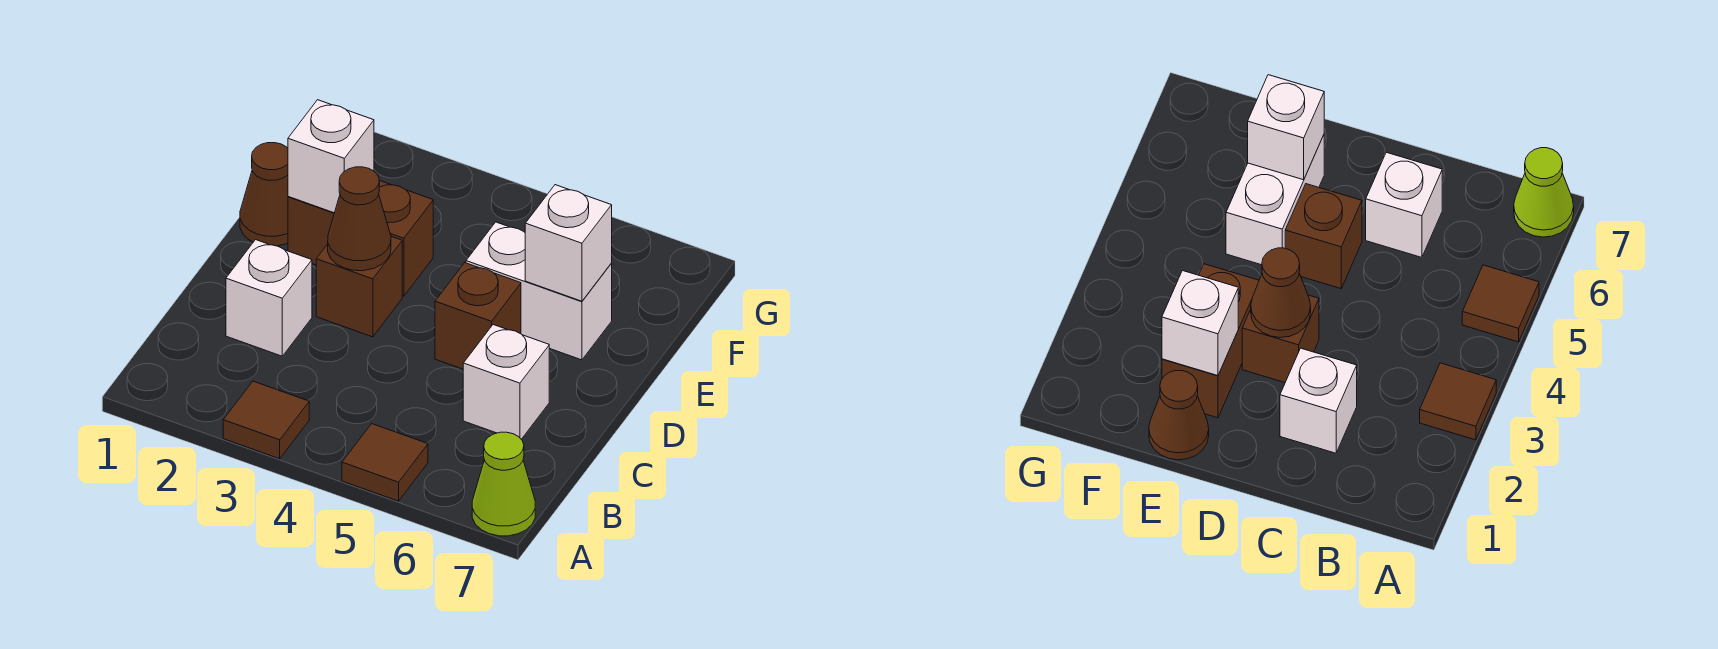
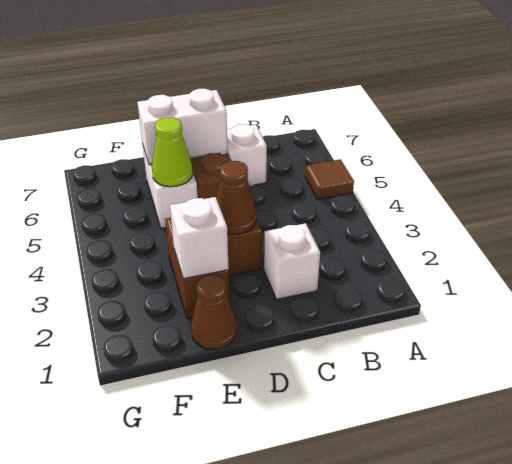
brown tile A3 level 1 -> none
lime cone A7 level 1 -> lime cone E5 level 2
white brick E6 level 2 -> white brick D6:E6 level 2

